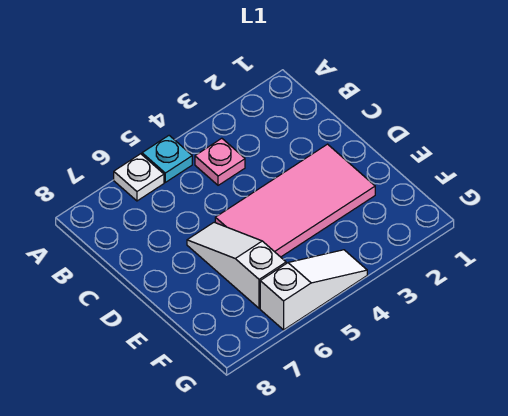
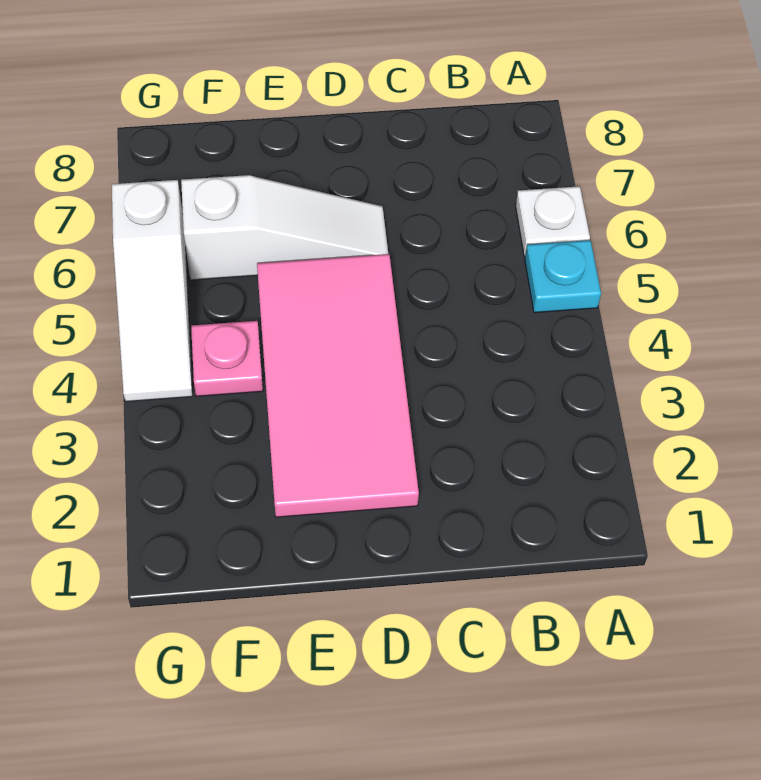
pink plate B4 level 1 -> pink plate F4 level 1

